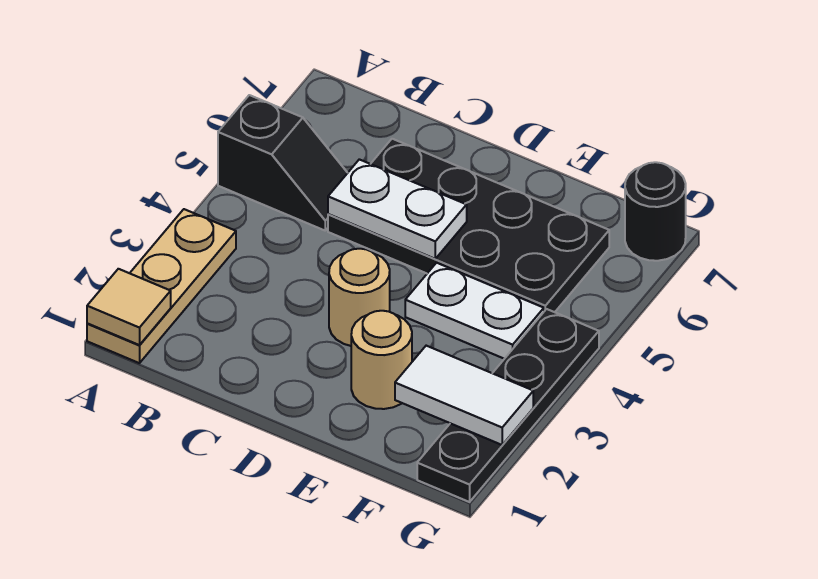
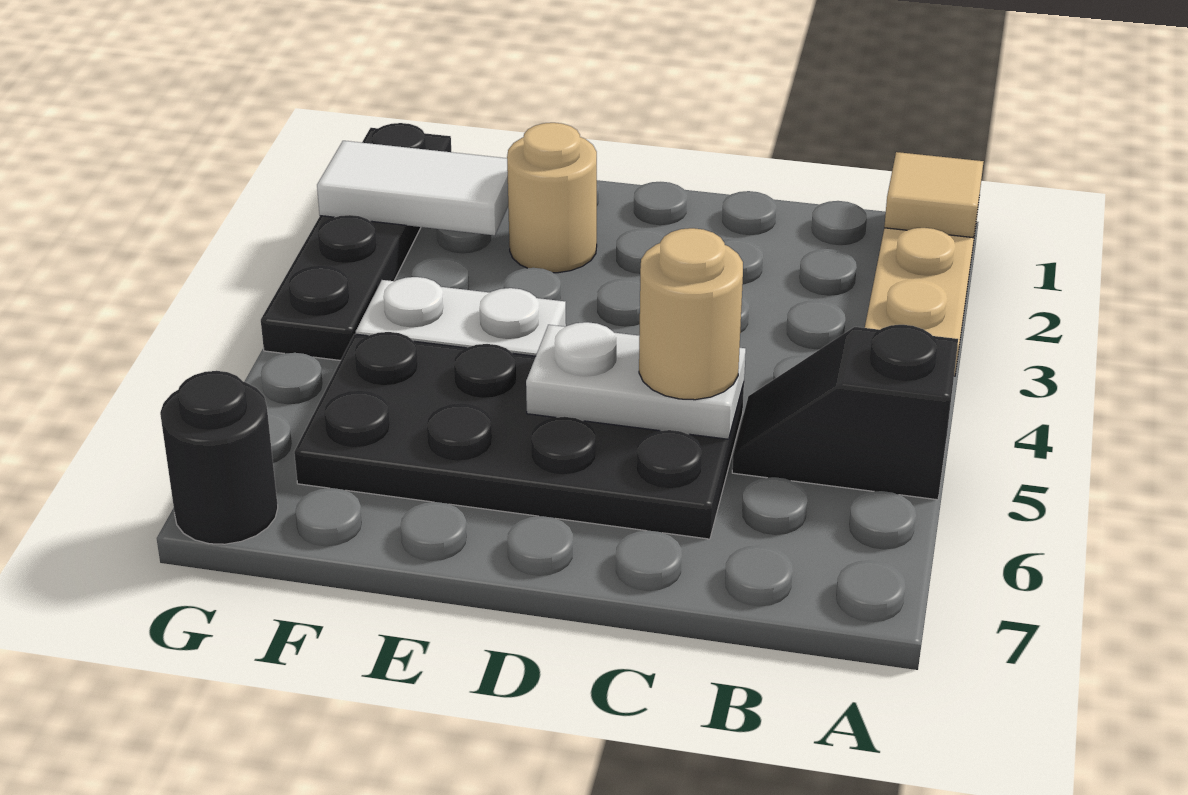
tan round brick D3 level 1 -> tan round brick C5 level 3

